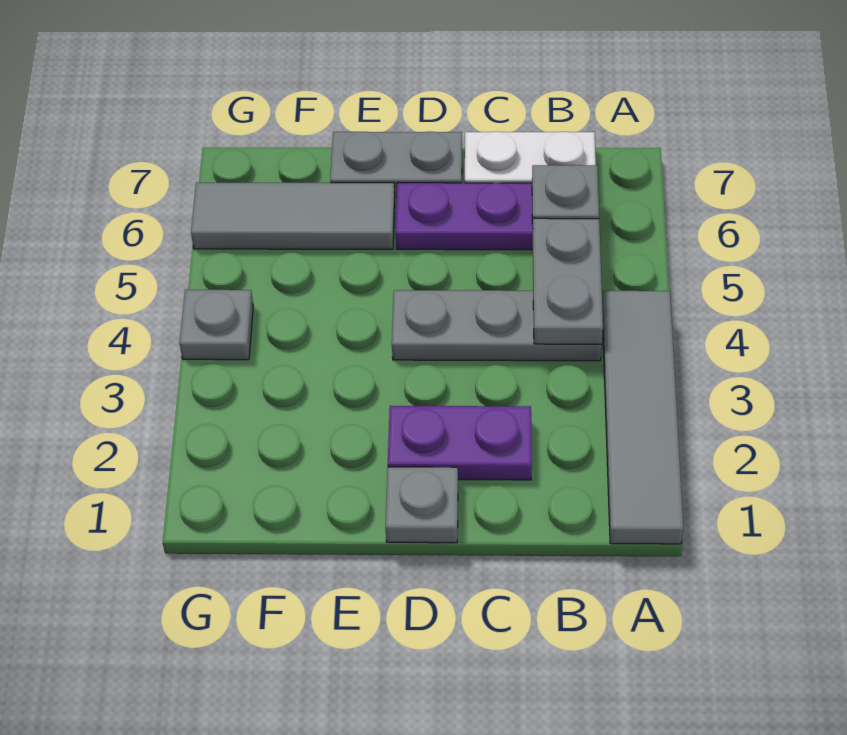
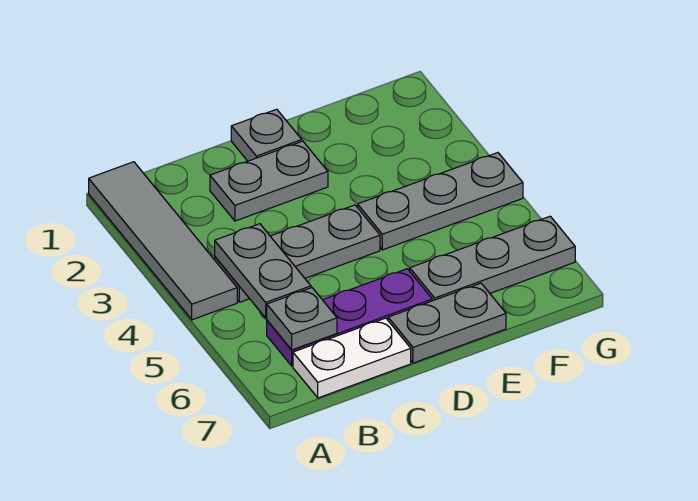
purple plate C2:D2 level 1 -> grey plate C2:D2 level 1
grey tile E6:G6 level 1 -> grey plate E6:G6 level 1
grey plate G4 level 1 -> grey plate E4:G4 level 1

